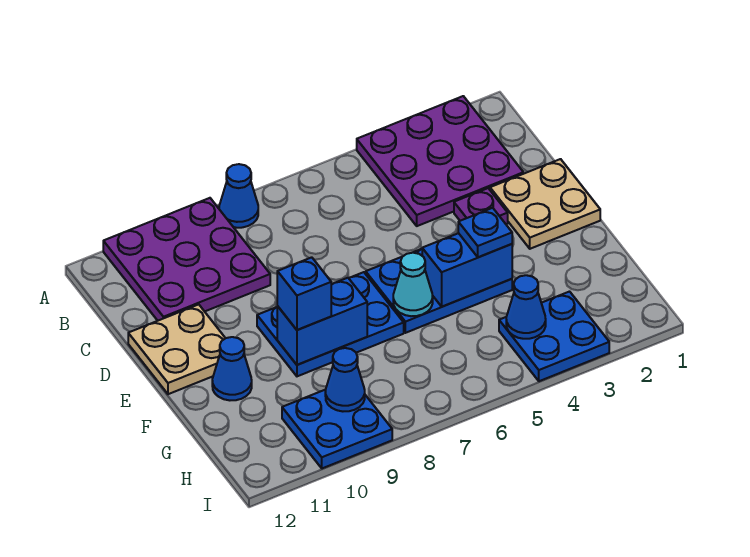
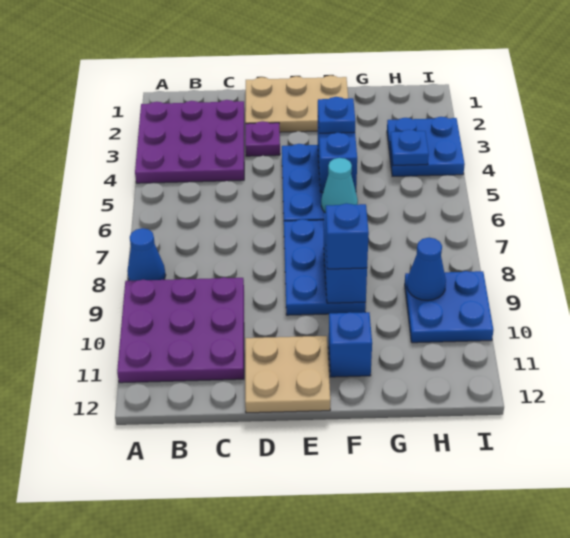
tan plate D1:E2 level 1 -> tan plate D1:F2 level 1
blue cone F11 level 1 -> blue brick F11 level 1
blue cone H4 level 2 -> blue plate H4 level 2

